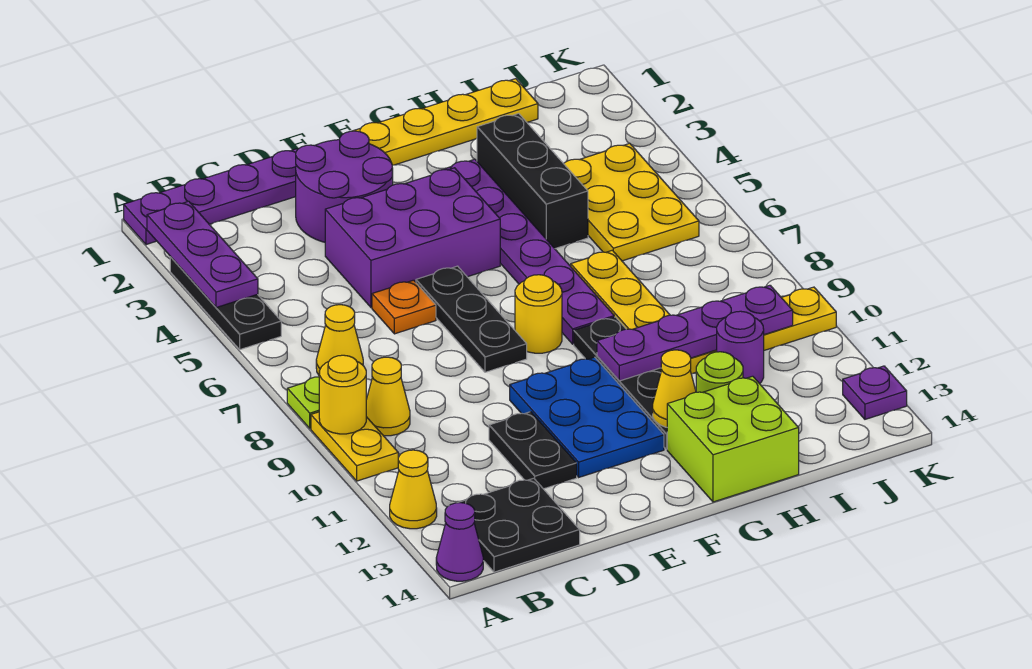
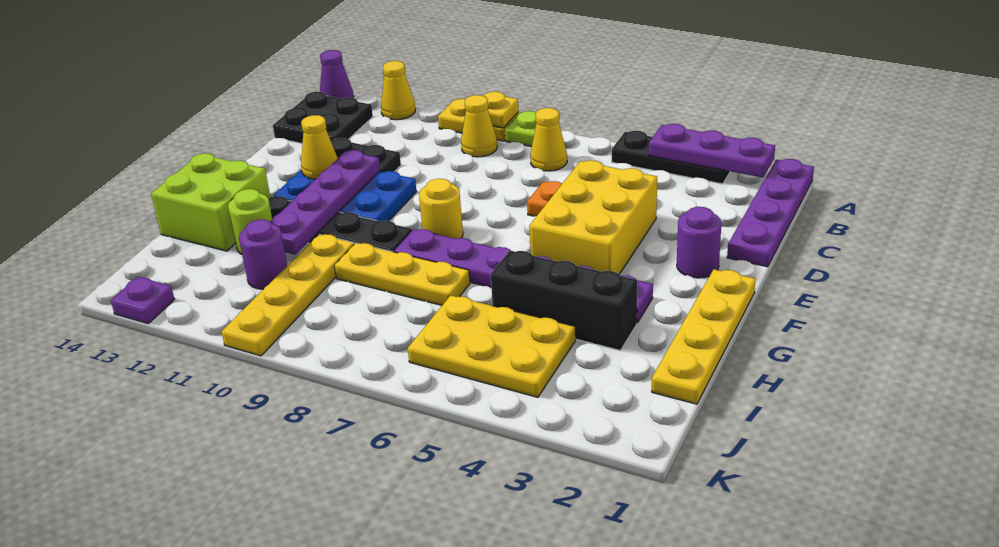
yellow round brick A9 level 2 -> yellow plate A9 level 2
purple round brick D2:E3 level 1 -> purple round brick E2 level 1
purple brick D4:F5 level 1 -> yellow brick D4:F5 level 1
black plate E6:E8 level 1 -> none
purple plate G10:J10 level 2 -> purple plate E11:H11 level 2
yellow cone G12 level 2 -> yellow cone E12 level 2

